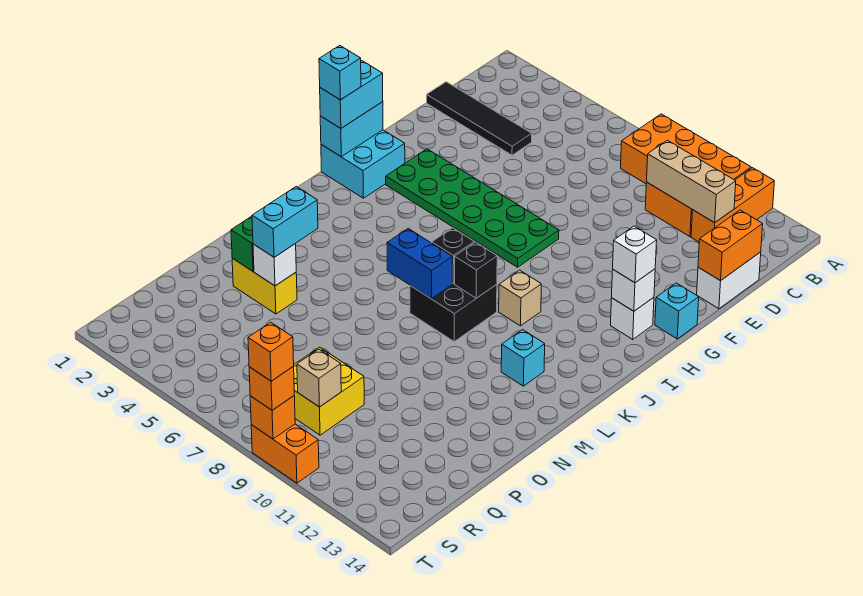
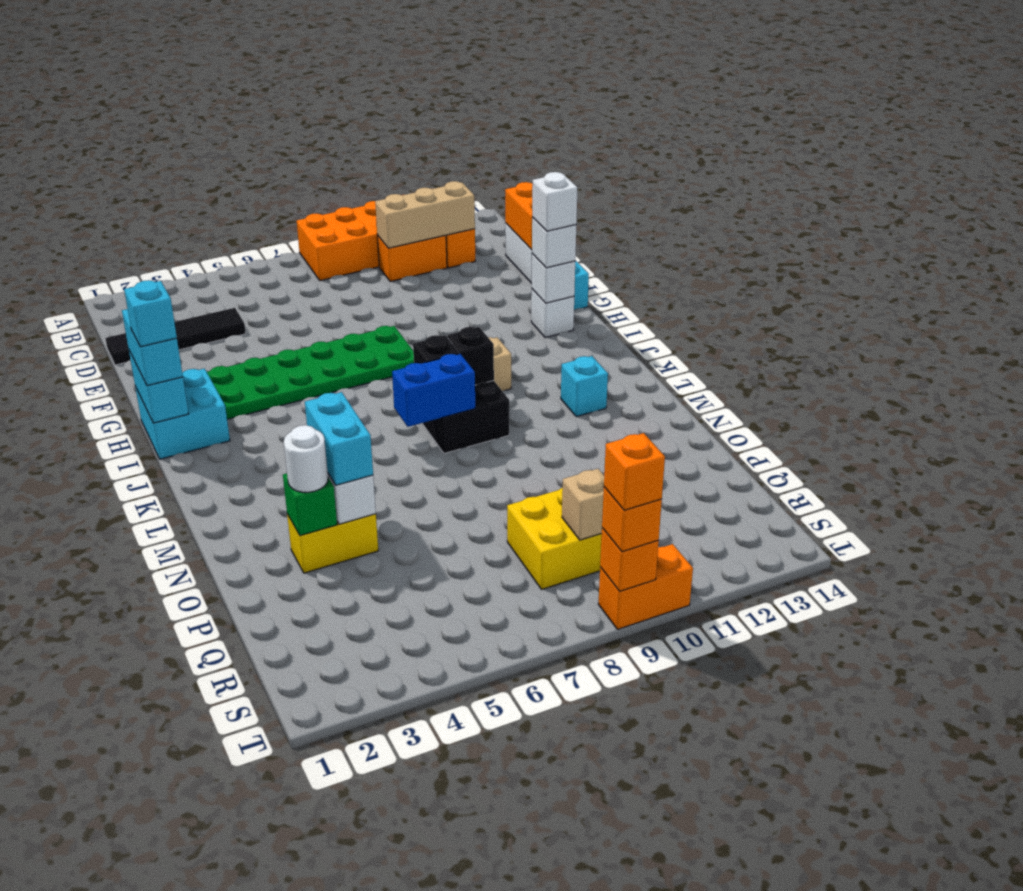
none -> white brick H13 level 4
none -> white round brick O3 level 3

